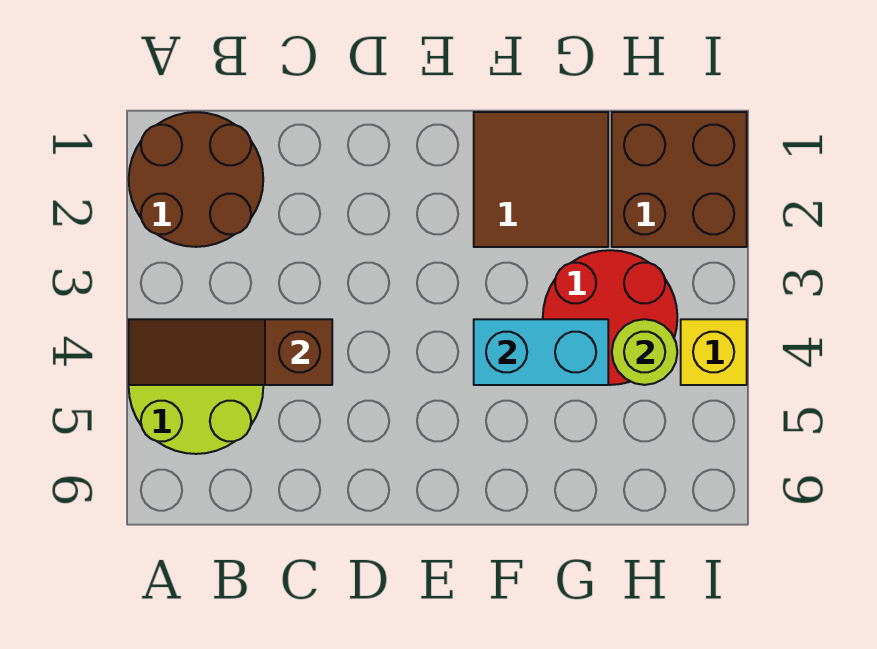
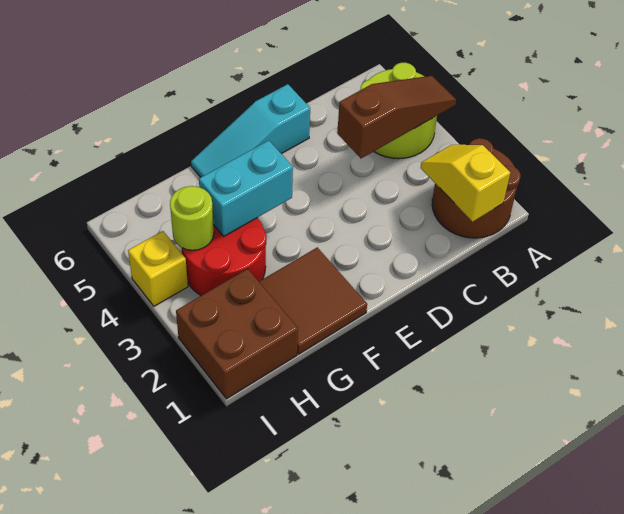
none -> yellow slope B1:B2 level 2 top 1
none -> cyan slope D6:F6 level 1 top D

